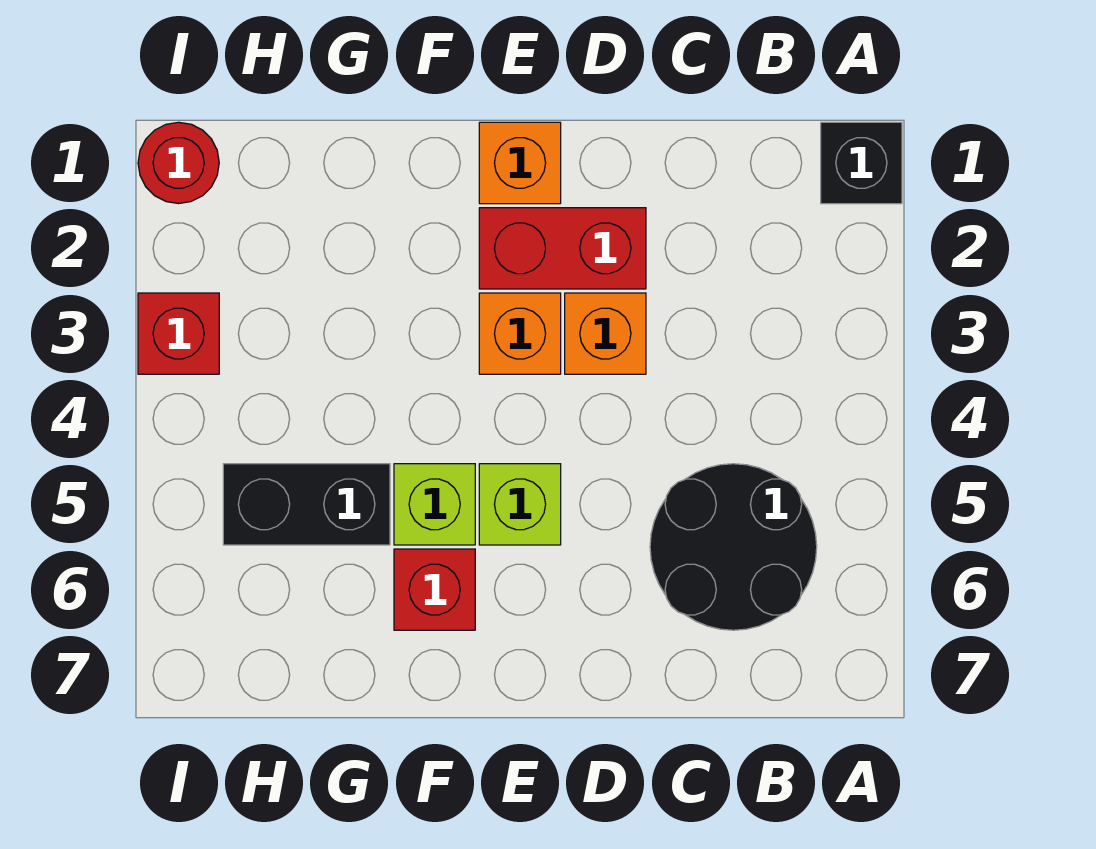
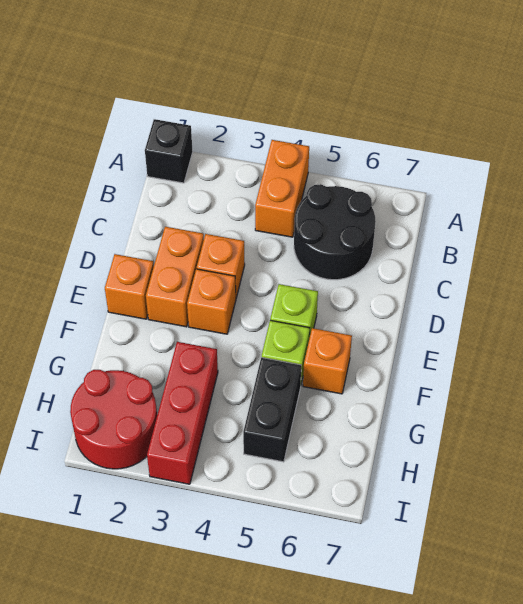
none -> orange brick A4:B4 level 1
red brick D2:E2 level 1 -> orange brick D2:E2 level 1
red brick F6 level 1 -> orange brick F6 level 1
red round brick I1 level 1 -> red round brick H1:I2 level 1
red brick I3 level 1 -> red brick G3:I3 level 1

